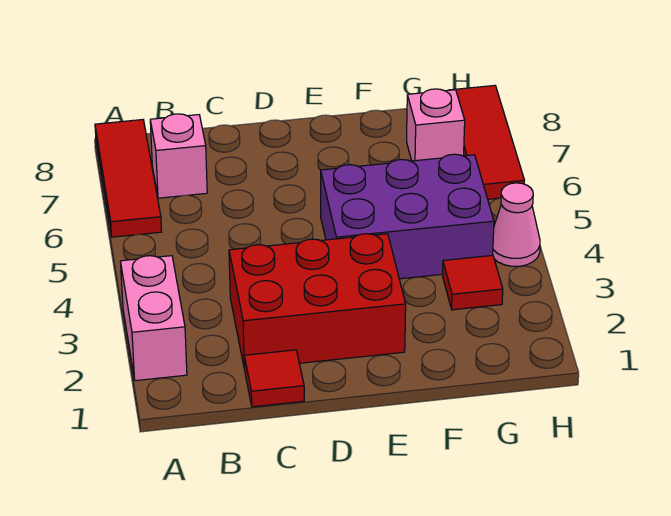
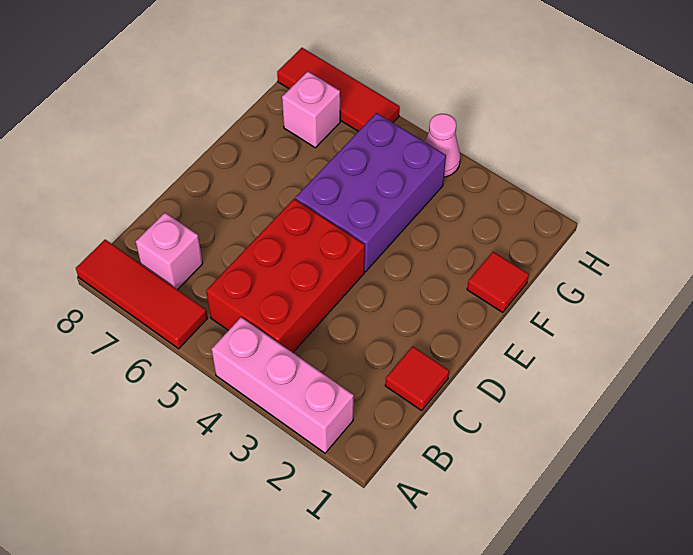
pink brick A2:A3 level 1 -> pink brick A2:A4 level 1
red brick C2:E3 level 1 -> red brick B4:D5 level 1
red tile G3 level 1 -> red tile F1 level 1

